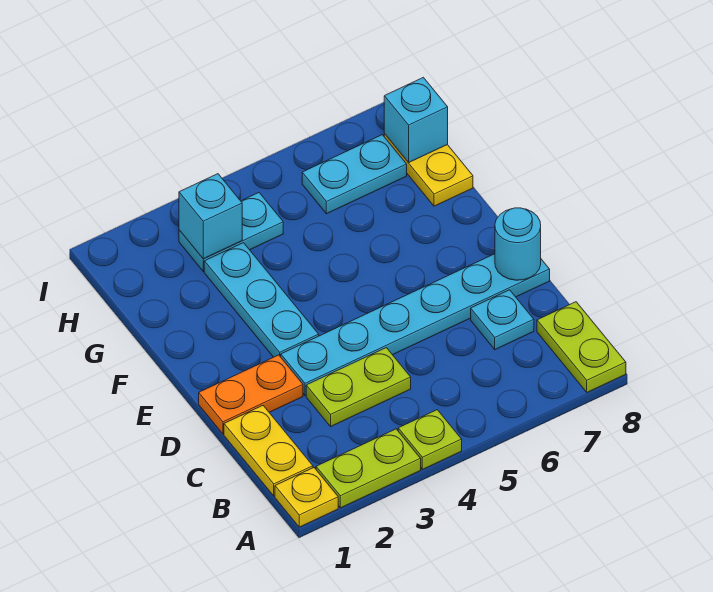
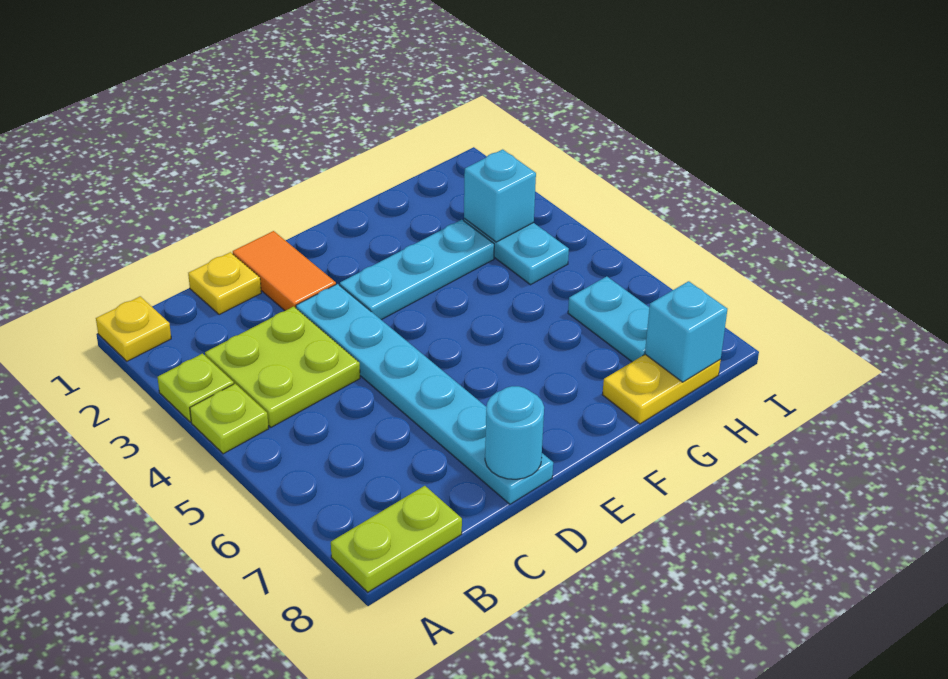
lime plate A2:A3 level 1 -> lime plate A3 level 1
yellow plate B1:C1 level 1 -> yellow plate C1 level 1
lime plate C3:C4 level 1 -> lime plate B3:C4 level 1
cyan plate C7 level 1 -> none
orange plate D1:D2 level 1 -> orange tile D1:D2 level 1

